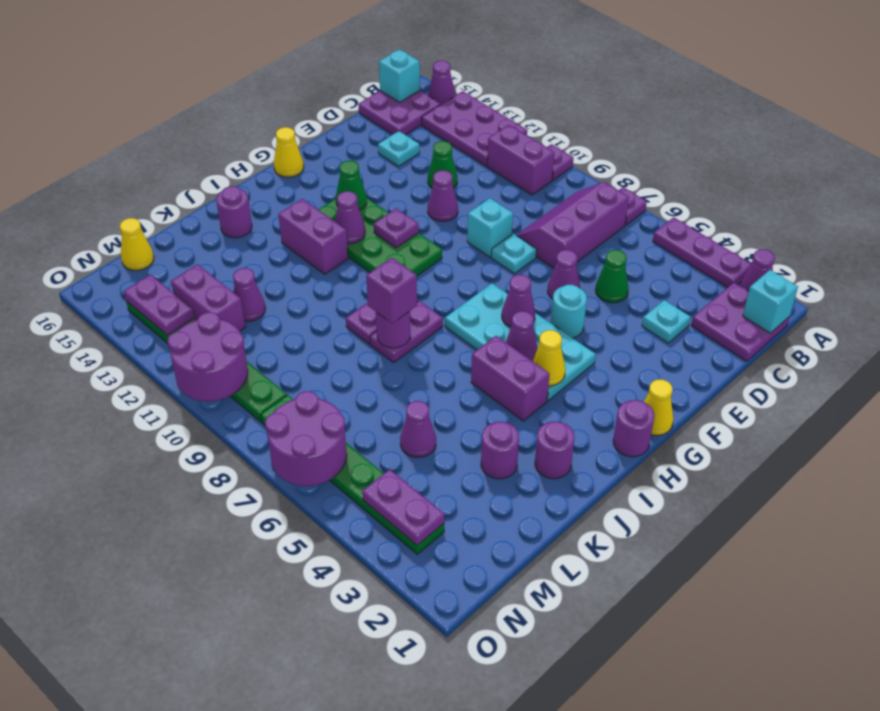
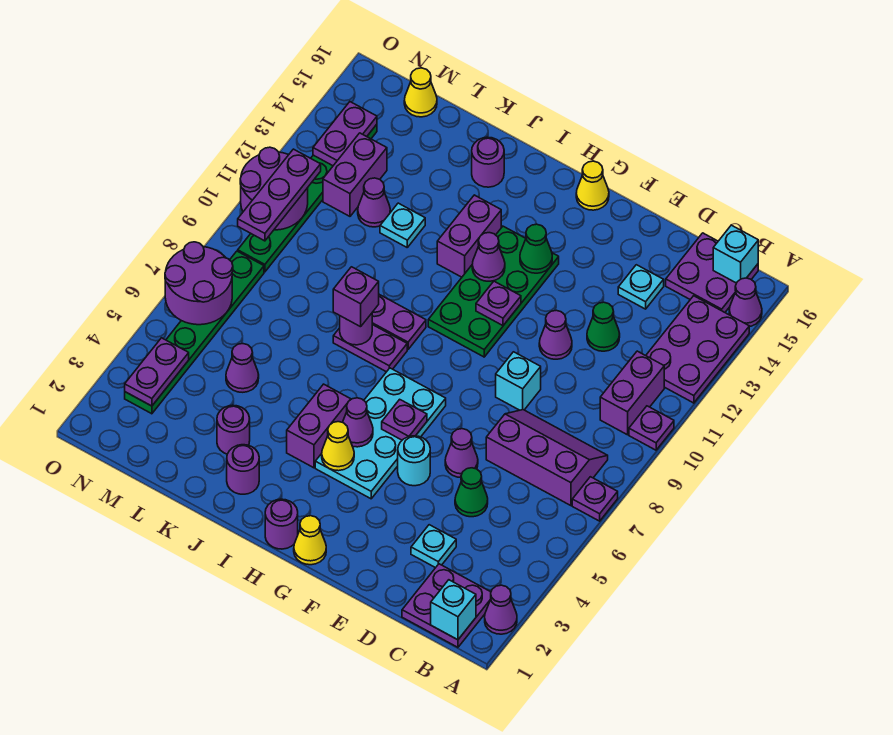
purple plate A3:A5 level 1 -> purple plate N9:N11 level 3
cyan plate E8 level 1 -> cyan plate K12 level 1
purple cone G6 level 2 -> purple plate G6 level 2

